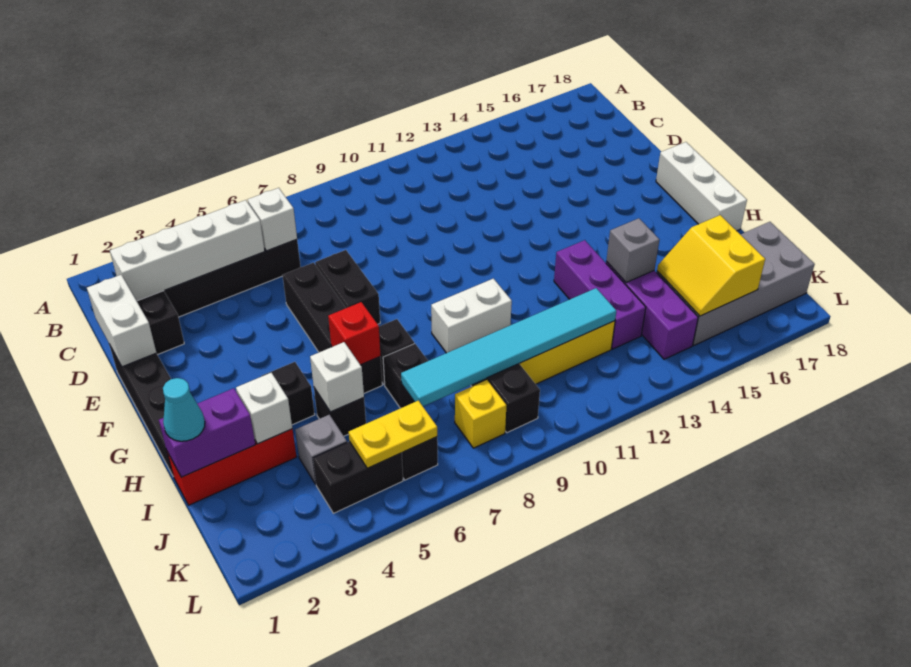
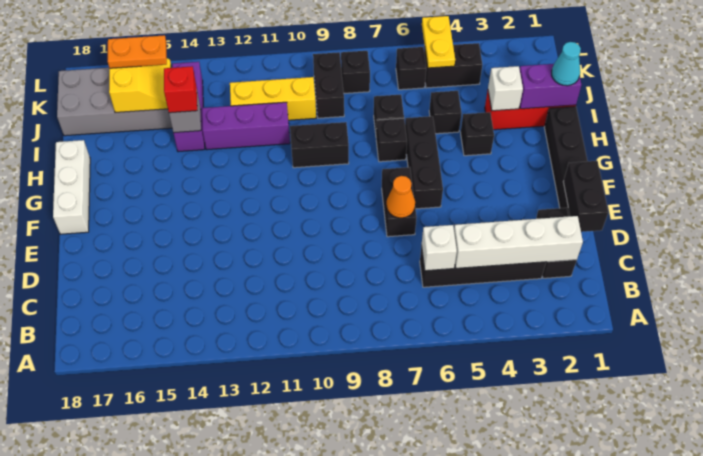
white brick D1:E1 level 2 -> black brick D1:E1 level 2
black brick E6:H6 level 1 -> black brick F6:H6 level 1
none -> orange cone E7 level 2
red brick H6 level 2 -> red brick I14 level 3
white brick H9:H10 level 1 -> black brick H9:H10 level 1
purple brick H13:J13 level 1 -> purple brick I11:I13 level 1
white brick I5 level 2 -> none
grey brick J4 level 1 -> none
cyan tile J7:J12 level 2 -> none
yellow plate K5:K6 level 2 -> yellow plate K5:L5 level 2
yellow brick K8 level 1 -> black brick K8 level 1
none -> orange plate K15:K16 level 3

